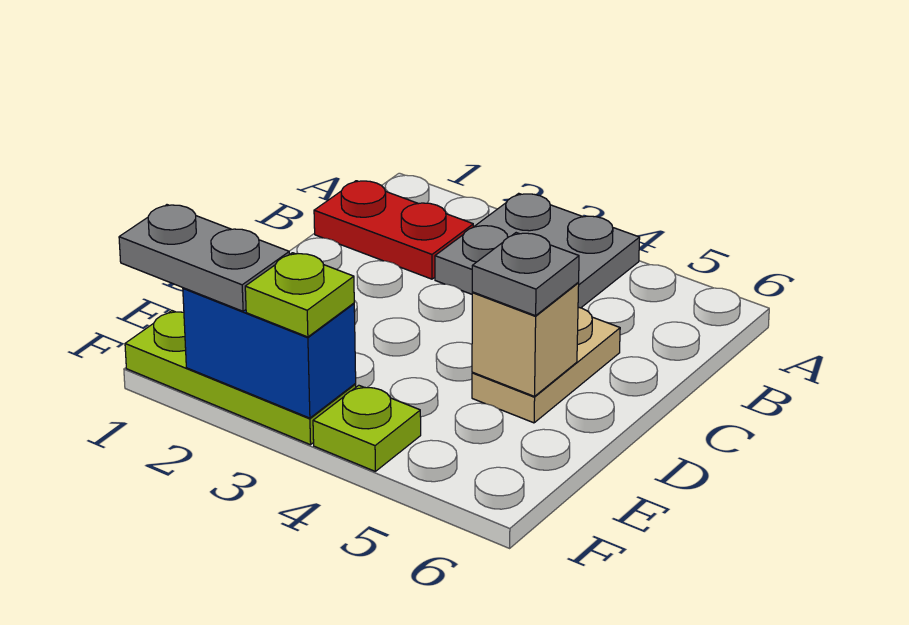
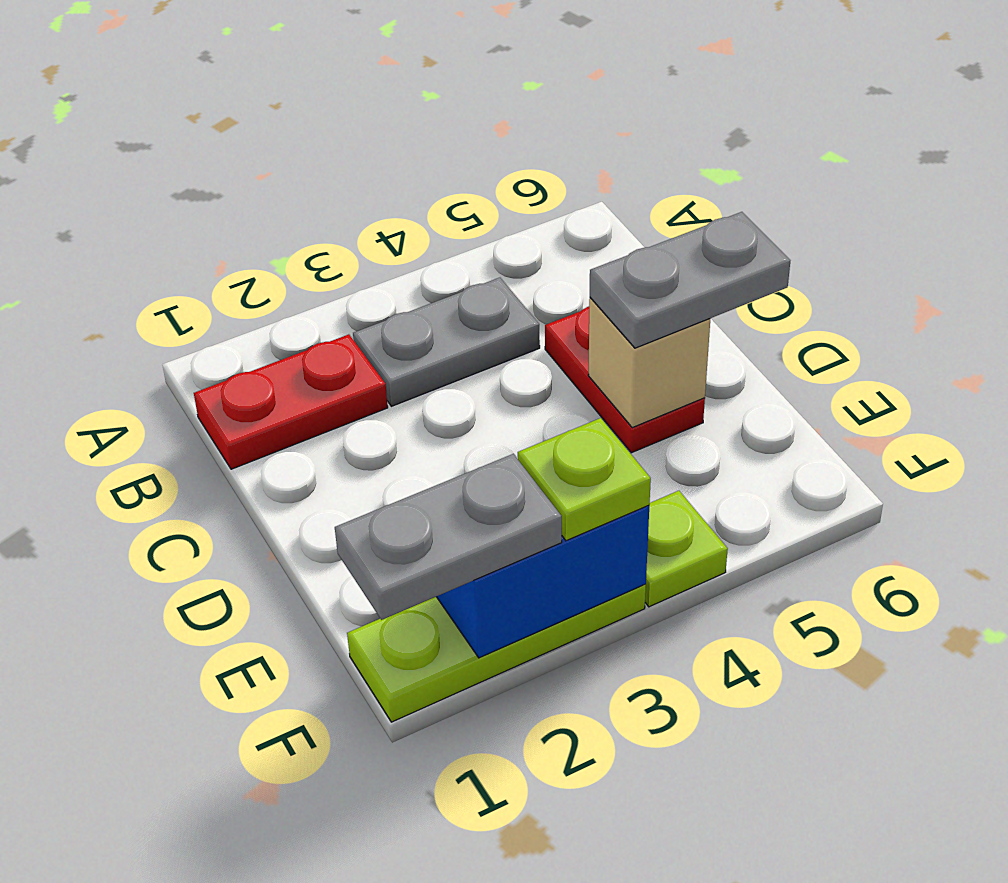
grey plate A3:B4 level 1 -> grey plate B3:B4 level 1
tan plate C5:D5 level 1 -> red plate C5:D5 level 1
grey plate D5 level 3 -> grey plate D5:D6 level 3

